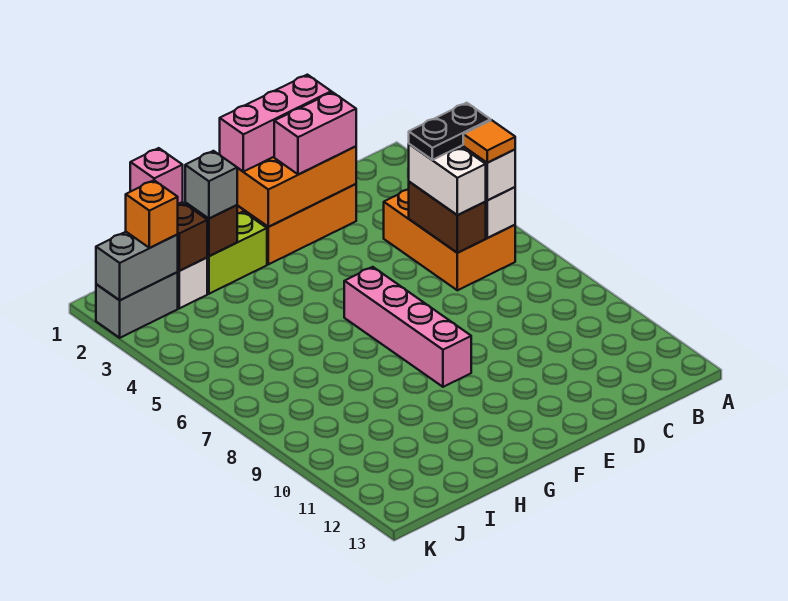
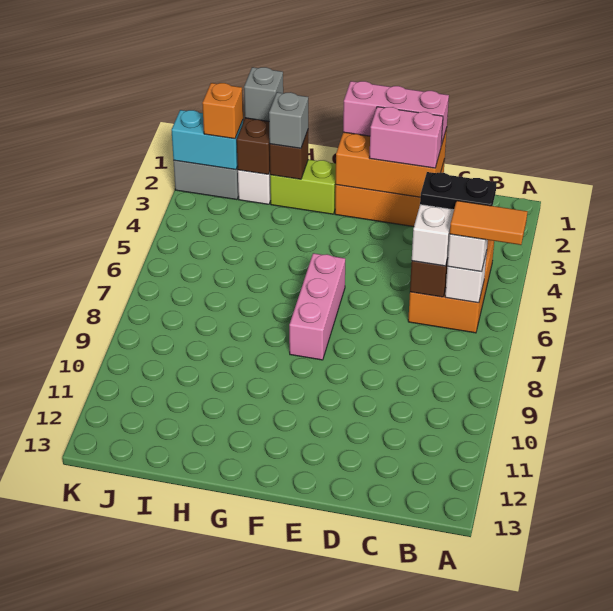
orange tile B6 level 4 -> orange tile A6:B6 level 4
pink brick F6:F9 level 1 -> pink brick F6:F8 level 1
pink brick I1 level 3 -> grey brick I1 level 3
grey brick J2:K2 level 2 -> cyan brick J2:K2 level 2

